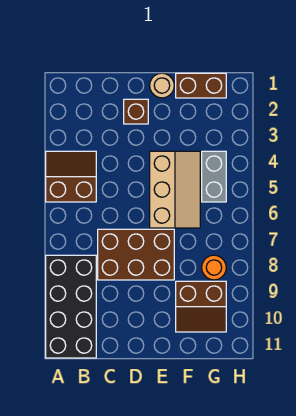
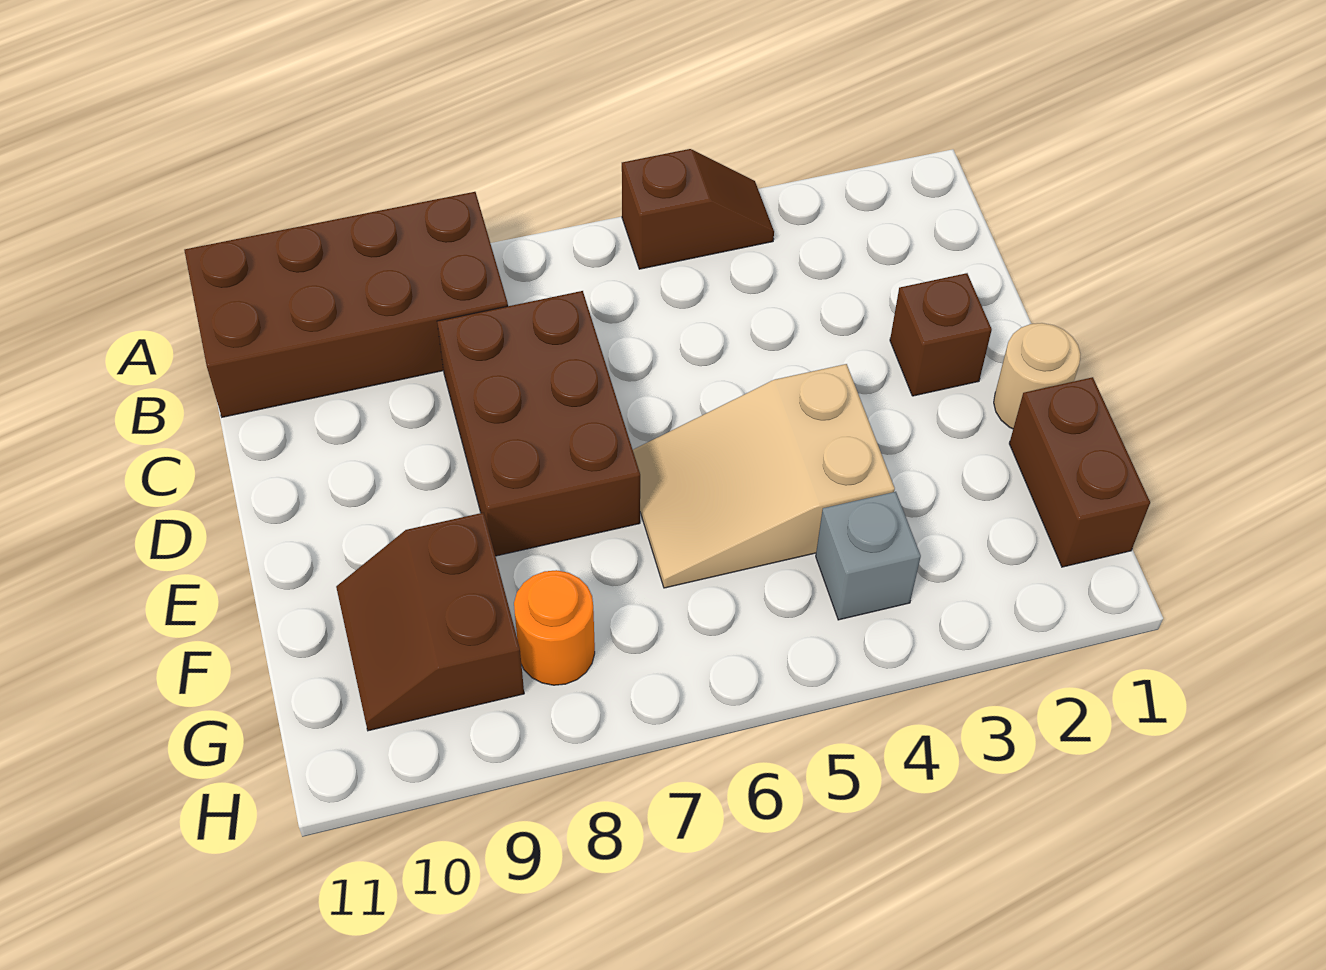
brown slope A4:B5 level 1 top 5 -> brown slope A4:A5 level 1 top 5
black brick A8:B11 level 1 -> brown brick A8:B11 level 1
tan slope E4:F6 level 1 top E -> tan slope E4:F6 level 1 top 4
grey brick G4:G5 level 1 -> grey brick G4 level 1

